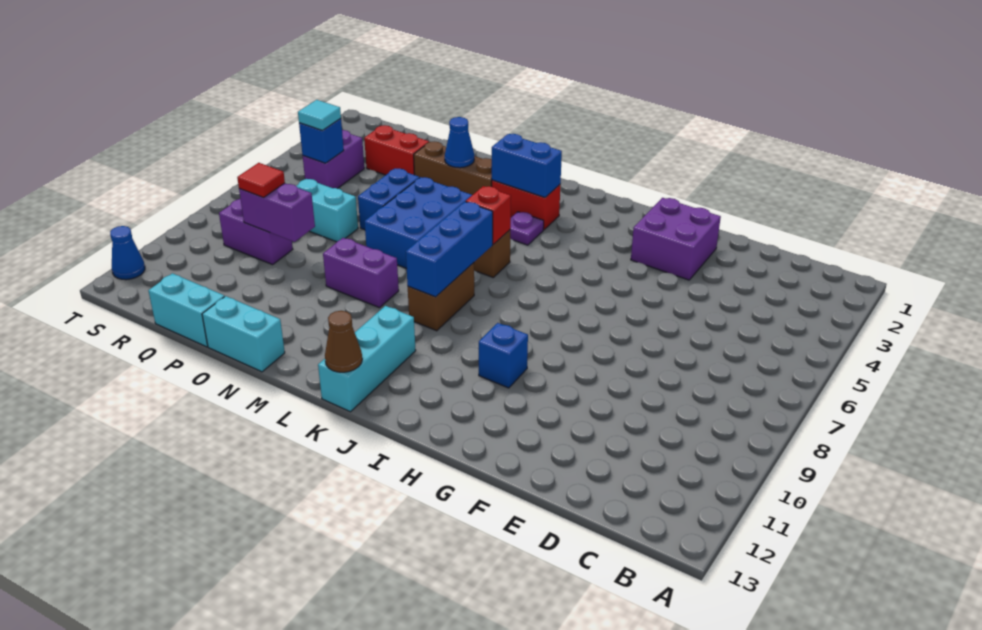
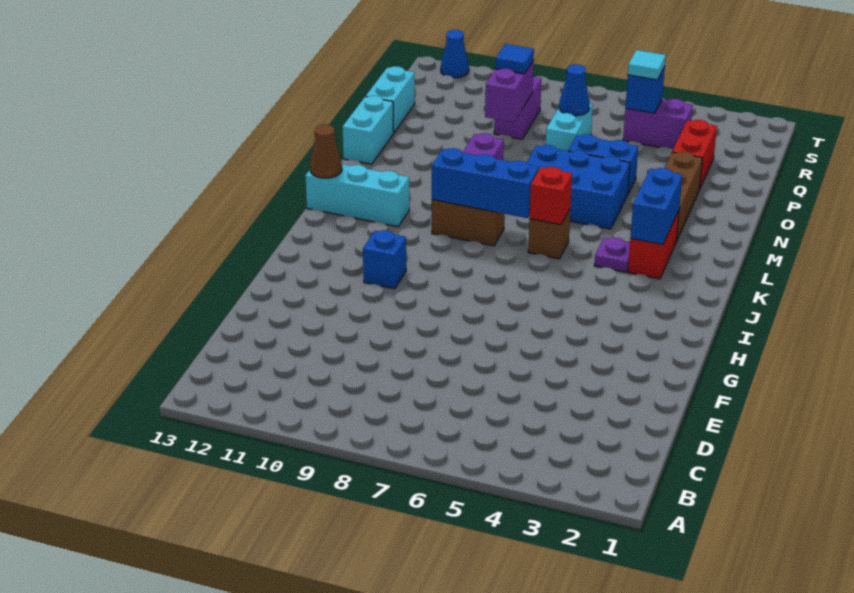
purple brick F2:G3 level 1 -> none
blue cone N3 level 2 -> blue cone Q7 level 2
red tile Q9 level 3 -> blue tile Q9 level 3

